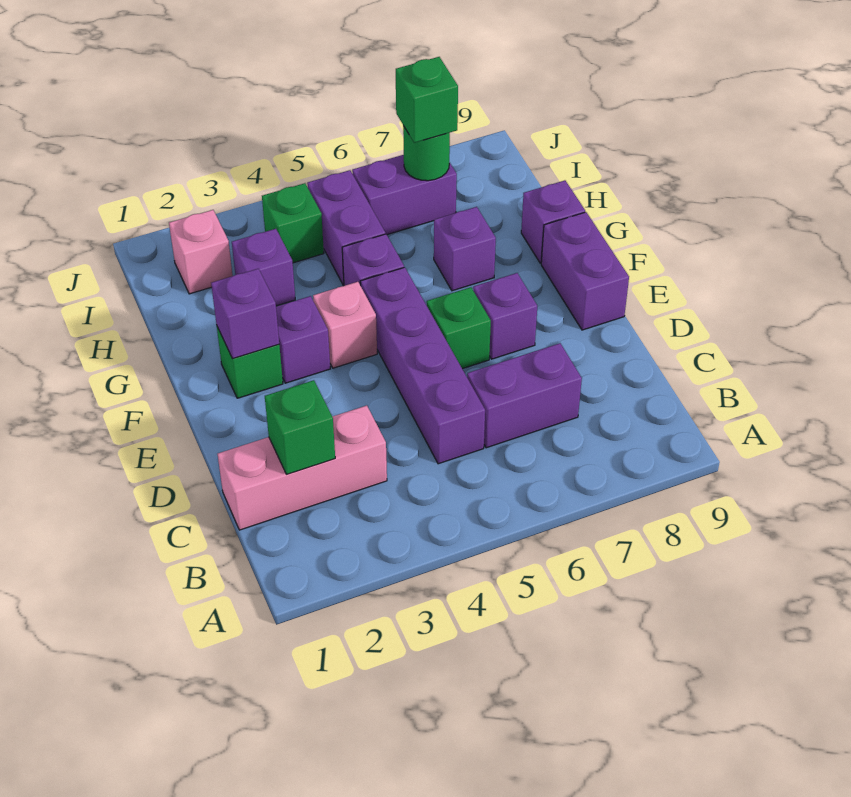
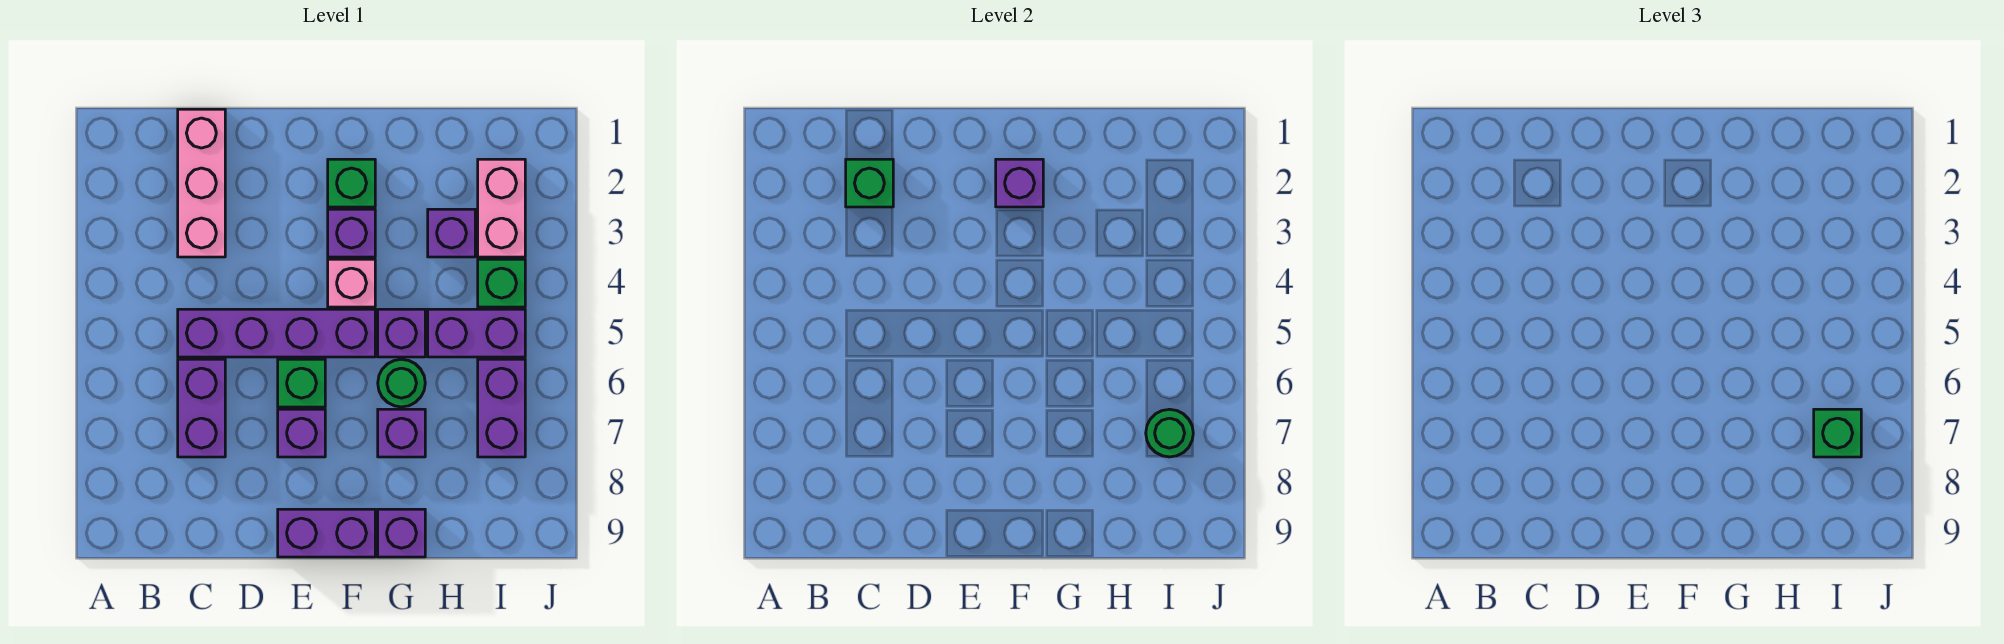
none -> green round brick G6 level 1
pink brick I2 level 1 -> pink brick I2:I3 level 1

